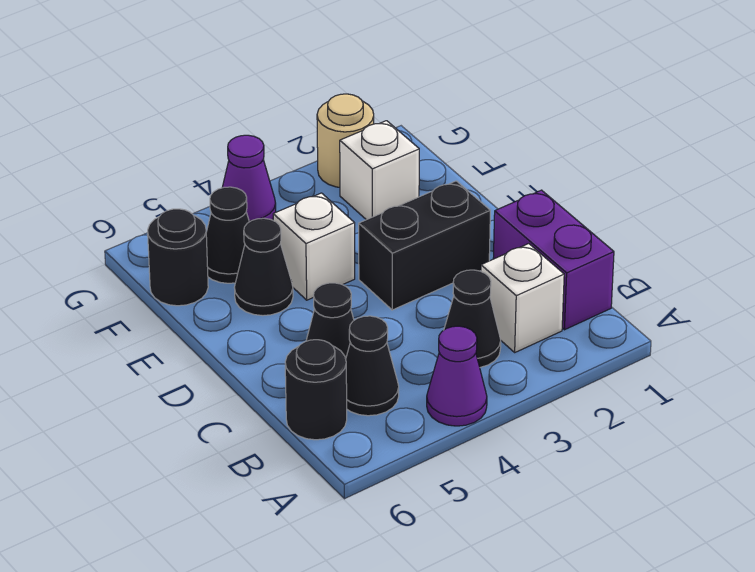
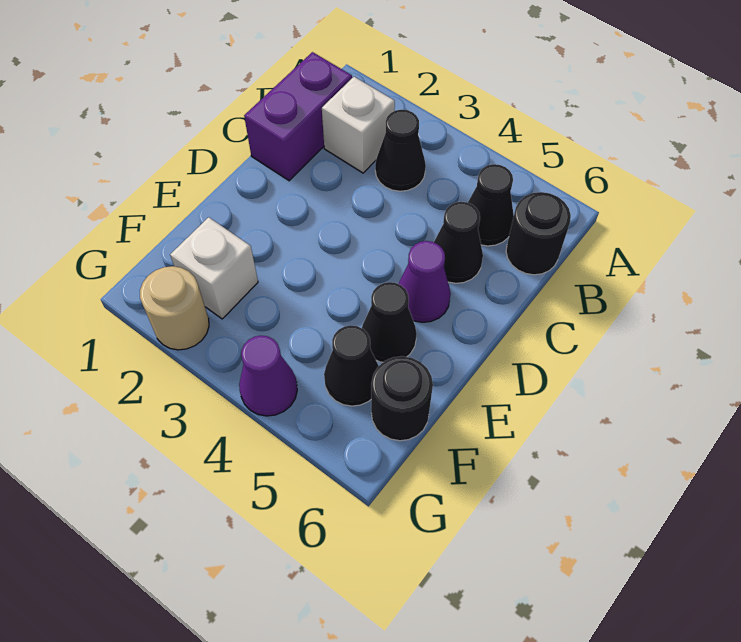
purple cone A4 level 1 -> purple cone D5 level 1
black brick D2:D3 level 1 -> none
white brick E4 level 1 -> none

